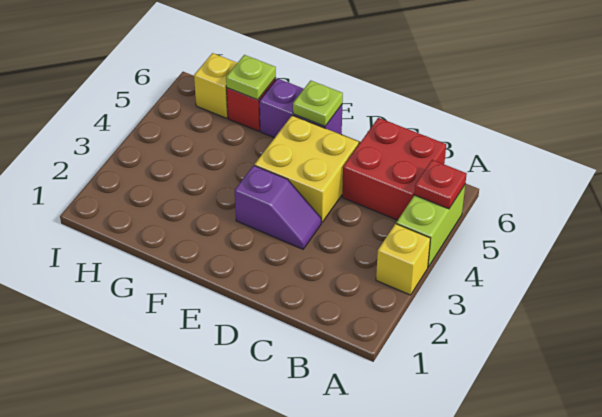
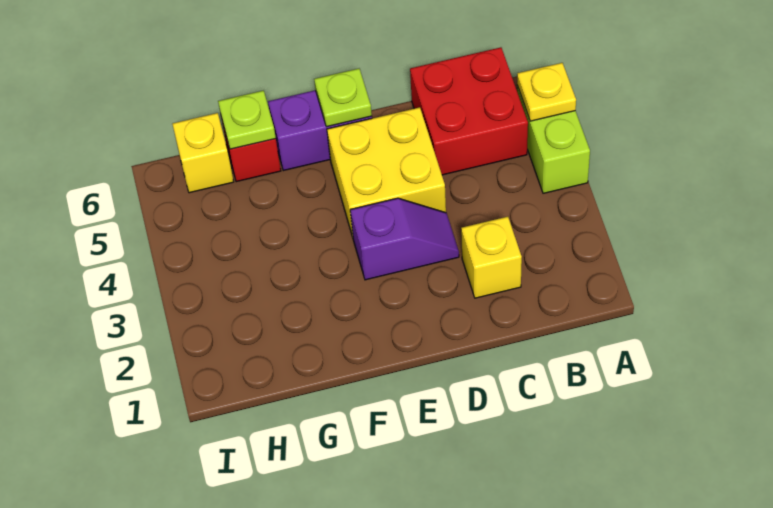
yellow brick A3 level 1 -> yellow brick C2 level 1
red plate A5 level 2 -> yellow plate A5 level 2

